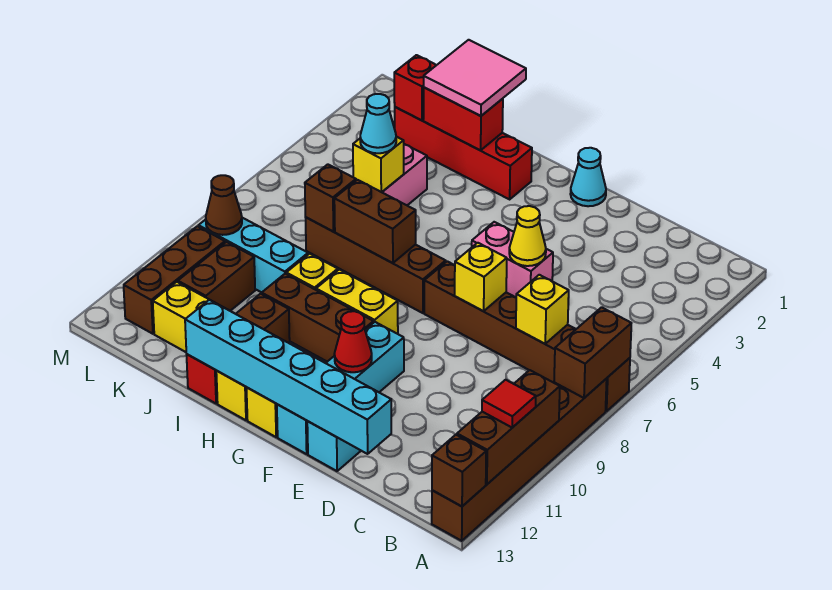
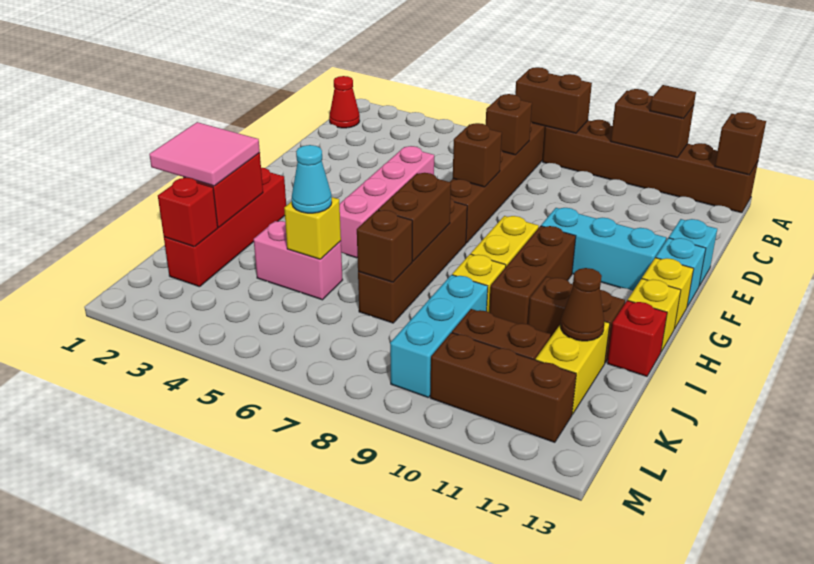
brown brick A10:A12 level 2 -> brown brick A10:A11 level 2
red tile A11 level 3 -> brown tile A11 level 3
yellow brick C7 level 2 -> brown brick C7 level 2
cyan brick D13:I13 level 2 -> none
pink brick E5:F5 level 1 -> pink brick E5:H5 level 1
yellow cone E5 level 2 -> none
yellow brick E7 level 2 -> brown brick E7 level 2
cyan cone F1 level 1 -> none
red cone F11 level 2 -> red cone B1 level 1
brown cone L9 level 2 -> brown cone J12 level 2

